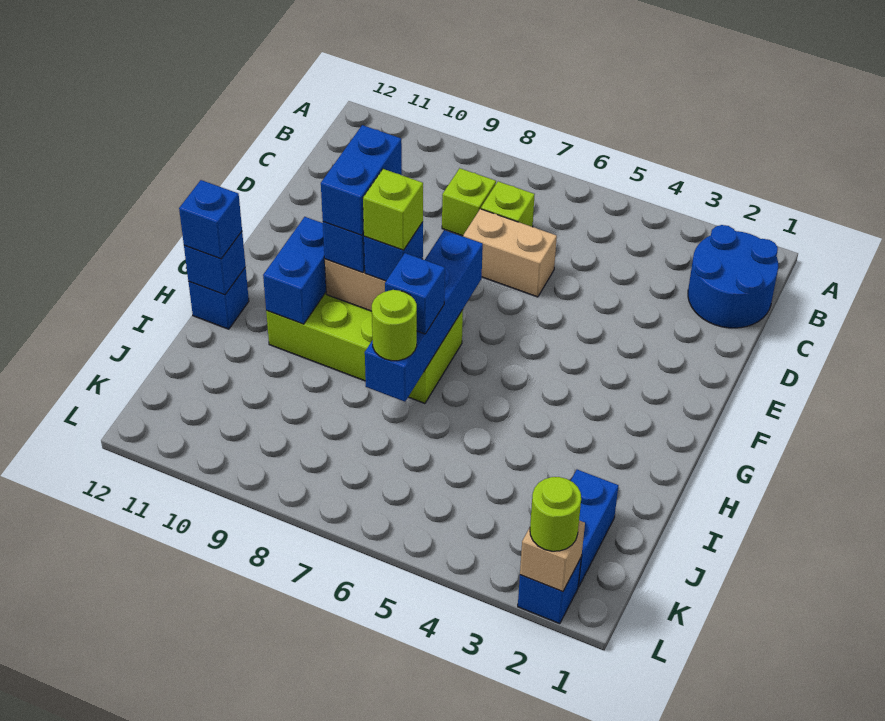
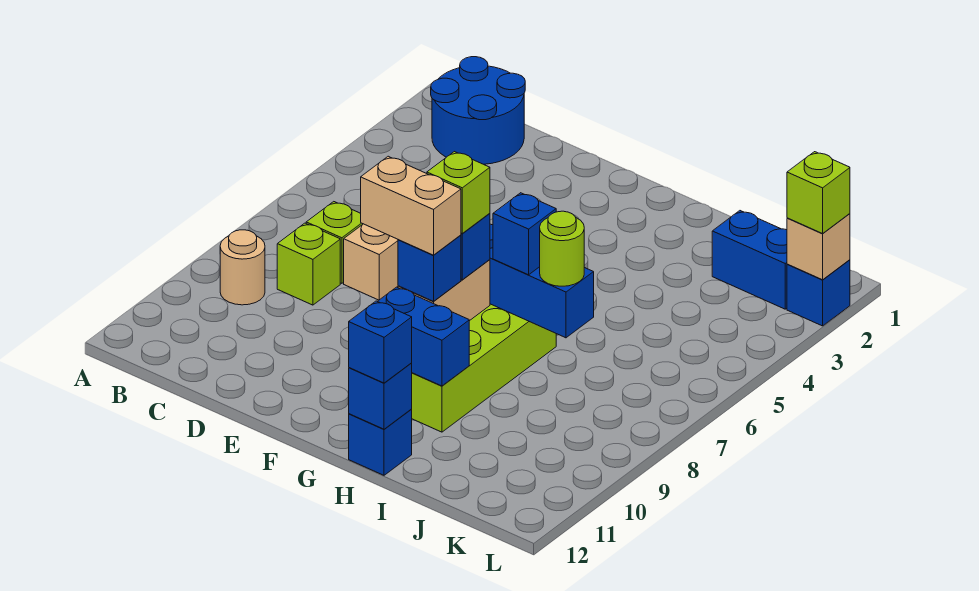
none -> tan round brick B9 level 1
blue brick F9:G9 level 4 -> tan brick F9:G9 level 4
lime round brick L2 level 3 -> lime brick L2 level 3

